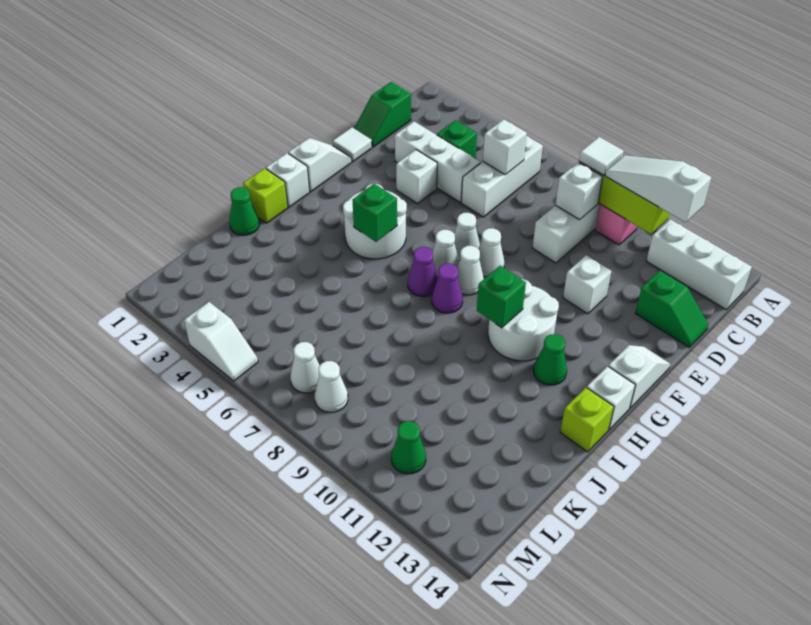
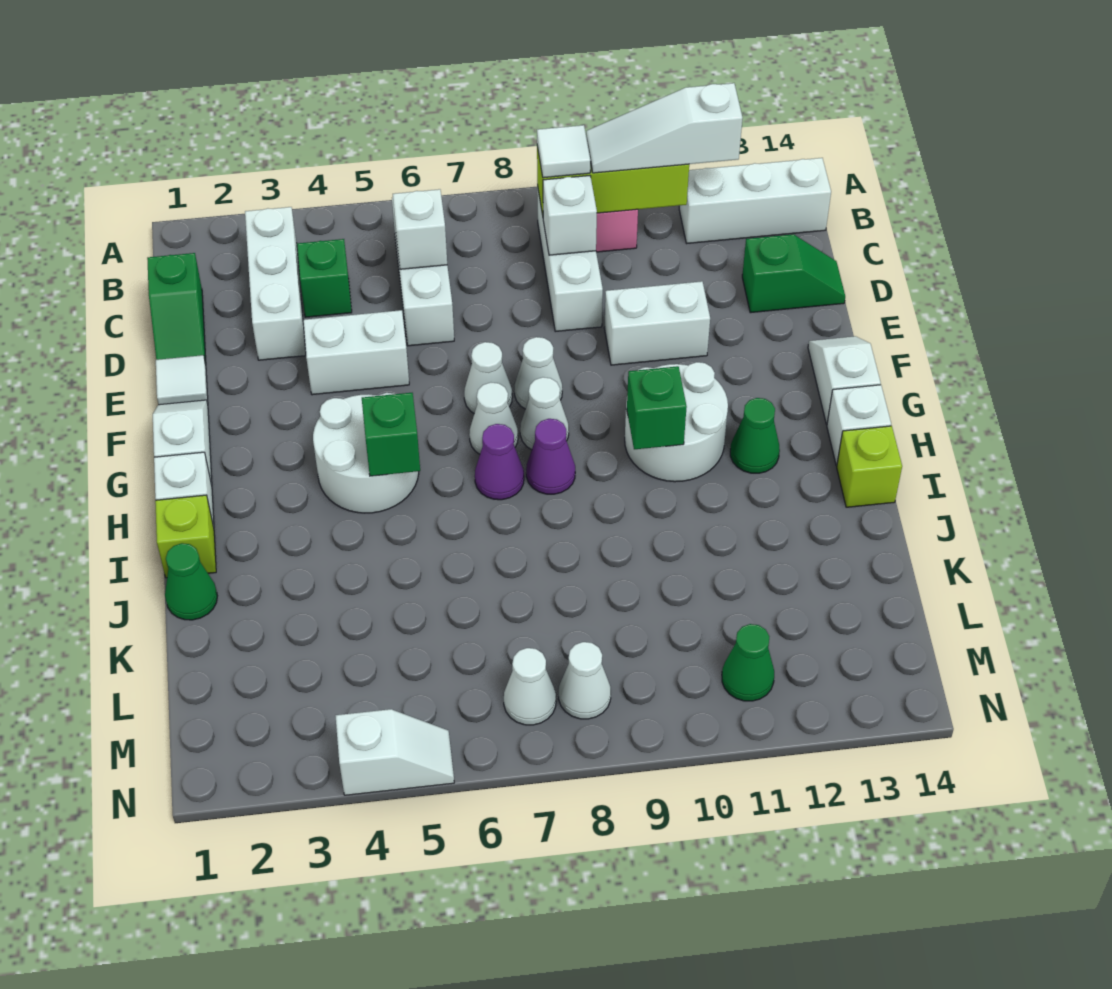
white brick D3:D5 level 1 -> white brick B3:D3 level 1
white brick E4 level 1 -> white brick E4:E5 level 1
white brick E11 level 1 -> white brick E10:E11 level 1

